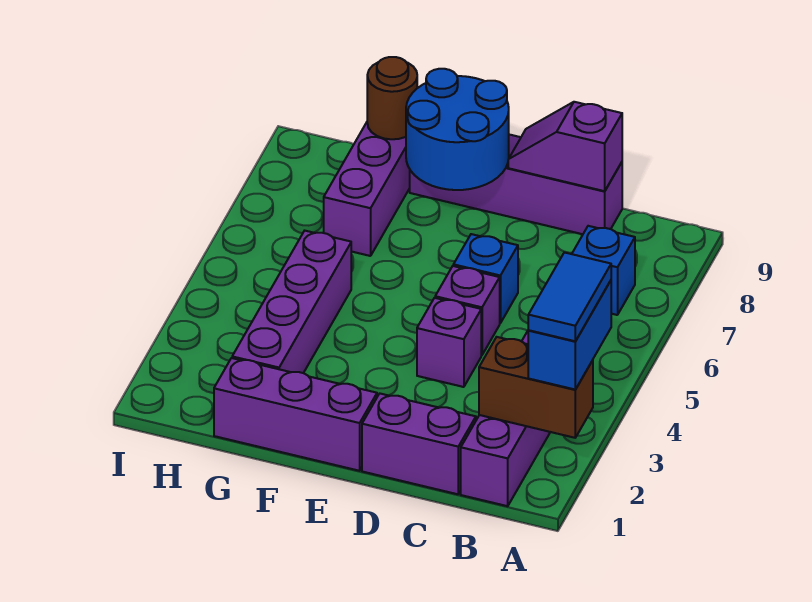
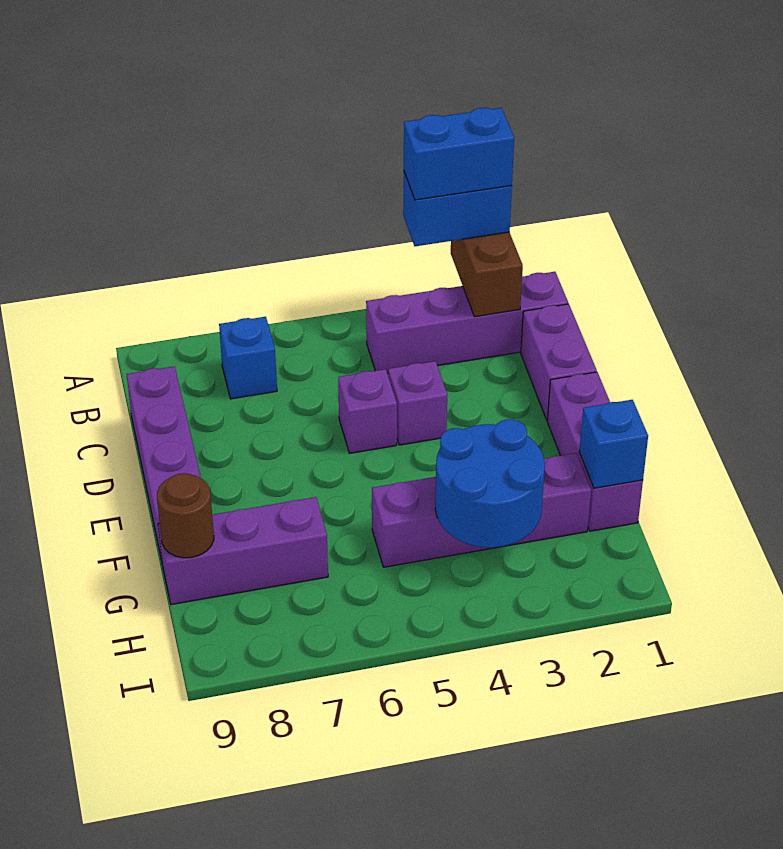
blue tile A2:A3 level 4 -> blue brick A2:A3 level 4
purple slope C9:D9 level 2 top C -> none
blue brick D6 level 1 -> blue brick G1 level 2
blue round brick E8:F9 level 2 -> blue round brick G3:H4 level 2

